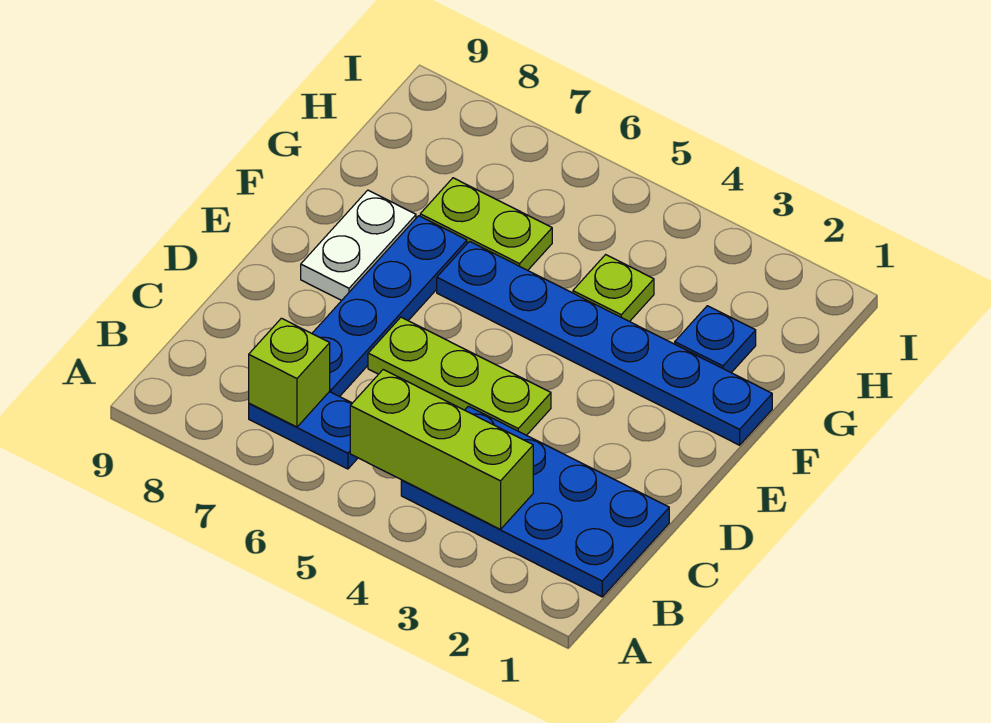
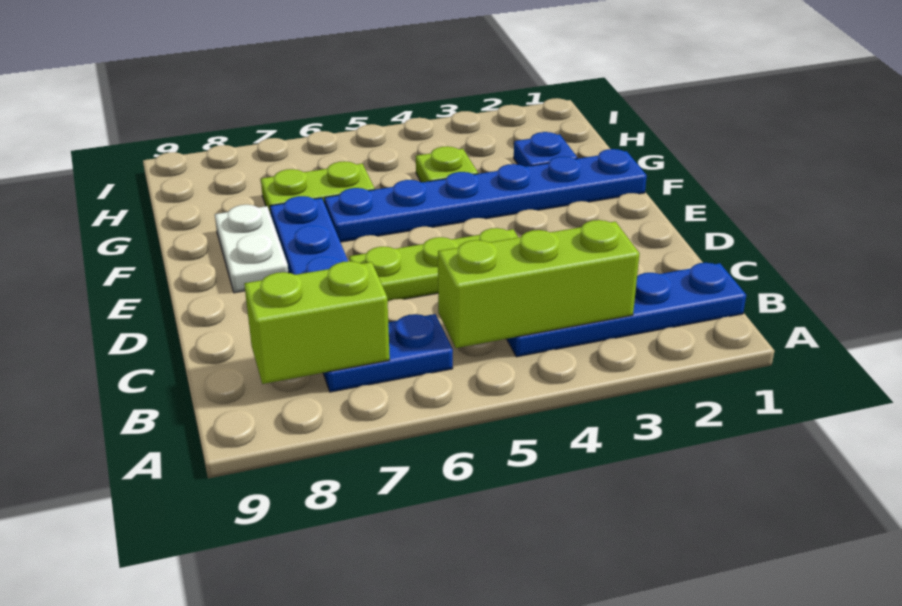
blue plate B1:C4 level 1 -> blue plate B1:B4 level 1
lime brick B7 level 2 -> lime brick B7:B8 level 2

